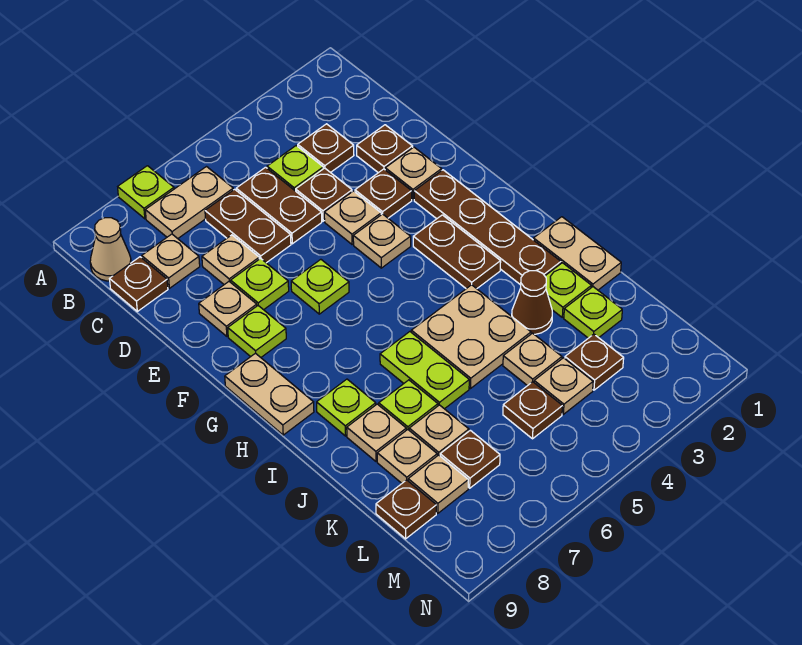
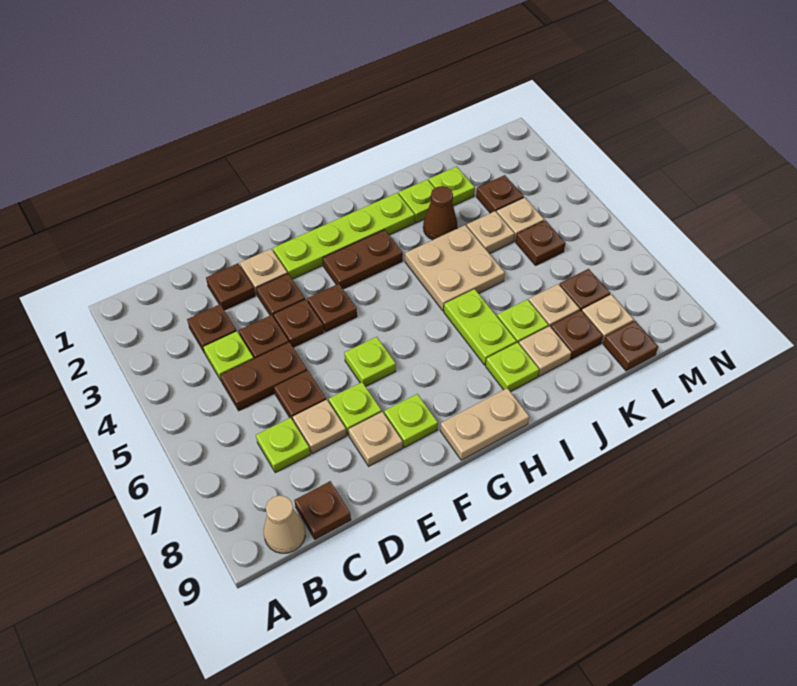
lime plate A7 level 1 -> lime plate C7 level 1
tan plate B6:B7 level 1 -> none
brown plate C6:D6 level 1 -> brown plate D6 level 1
tan plate C8 level 1 -> none
tan plate E4 level 1 -> brown plate E4 level 1
brown plate F2:I2 level 1 -> lime plate F2:I2 level 1
tan plate F4 level 1 -> brown plate F4 level 1
tan plate I1:J1 level 1 -> none
lime plate I6:J6 level 1 -> lime plate I6:I7 level 1
tan plate K8 level 1 -> brown plate K8 level 1

